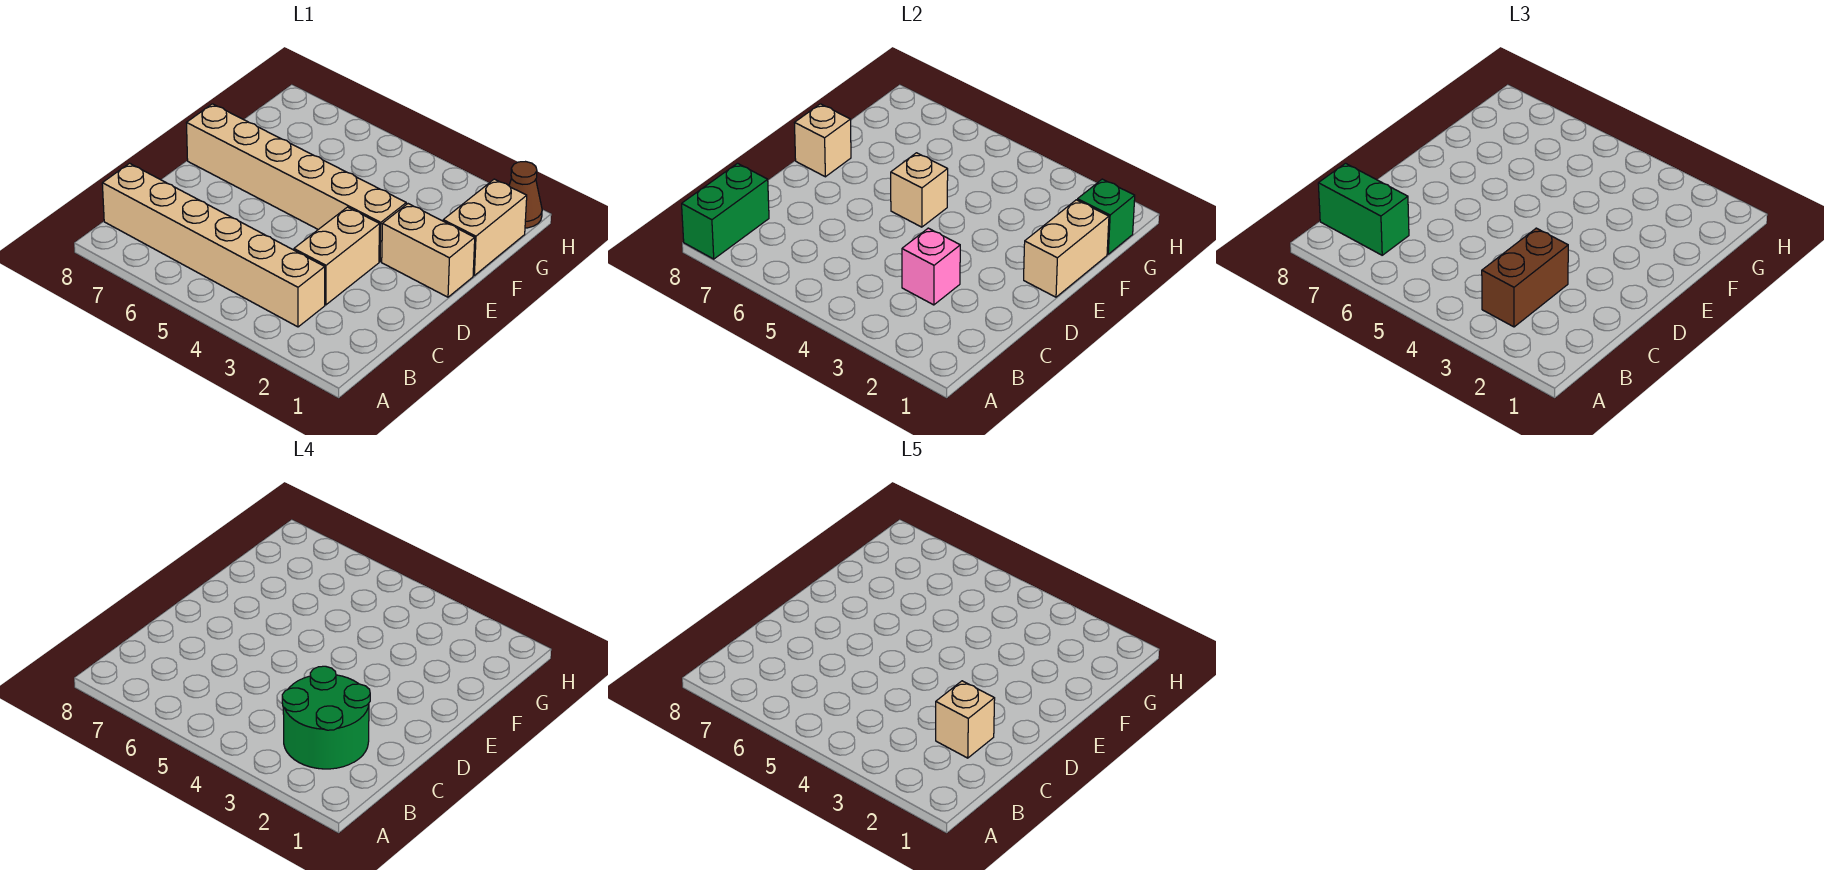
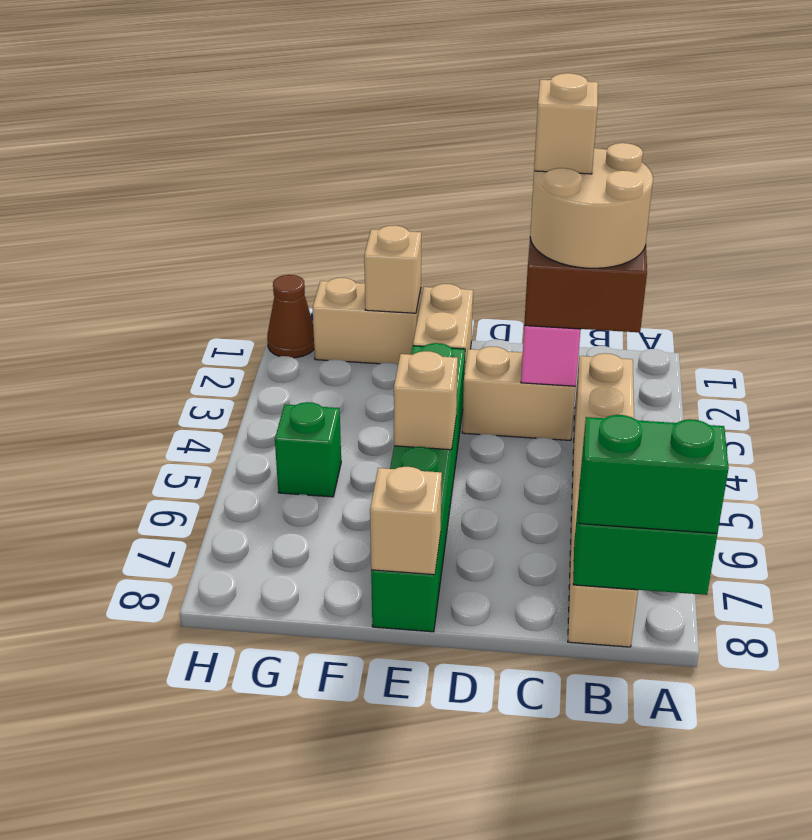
green round brick B2:C3 level 4 -> tan round brick B2:C3 level 4
green brick B7:B8 level 3 -> green brick A8:B8 level 3
tan brick E1:F1 level 2 -> tan brick F1 level 2
tan brick E3:E8 level 1 -> green brick E3:E8 level 1
green brick G1 level 2 -> green brick G5 level 1

